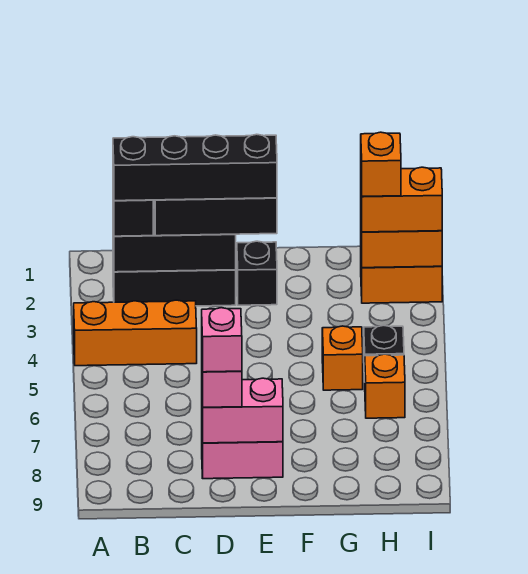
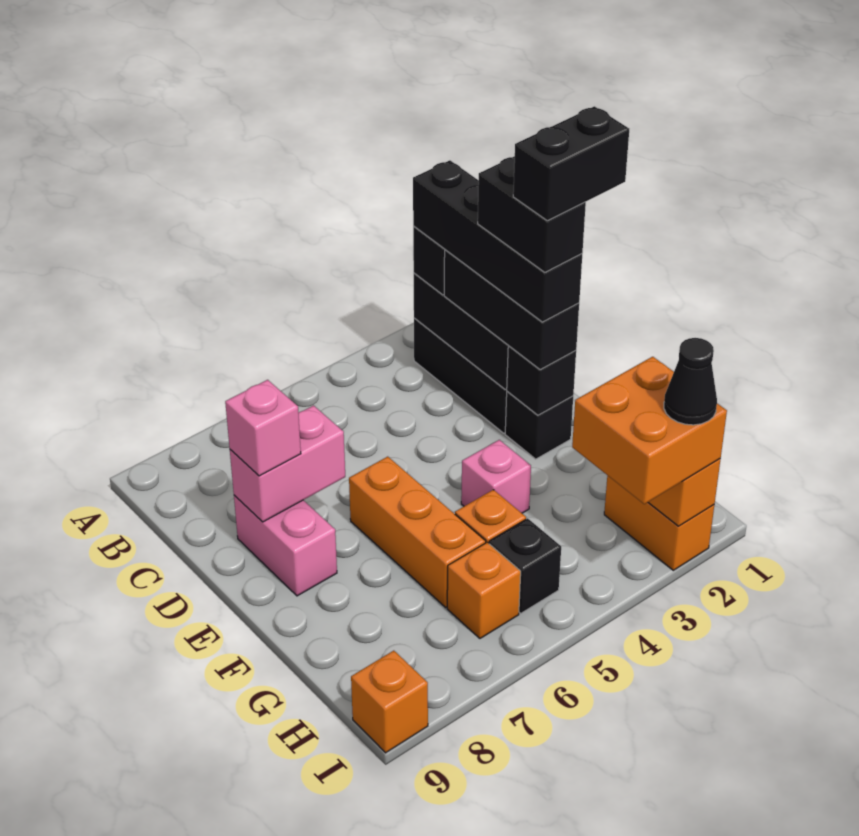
orange brick A4:C4 level 1 -> orange brick E6:G6 level 1
none -> black brick D2:E2 level 5
pink brick D8:E8 level 2 -> pink brick D7:D8 level 2
pink brick D8 level 4 -> pink brick F4 level 1
none -> black brick E1:E2 level 6
none -> black brick E2 level 2
orange brick H2:I2 level 3 -> orange brick H2:I3 level 3
orange brick H2 level 4 -> orange brick I9 level 1
none -> black cone I2 level 4

